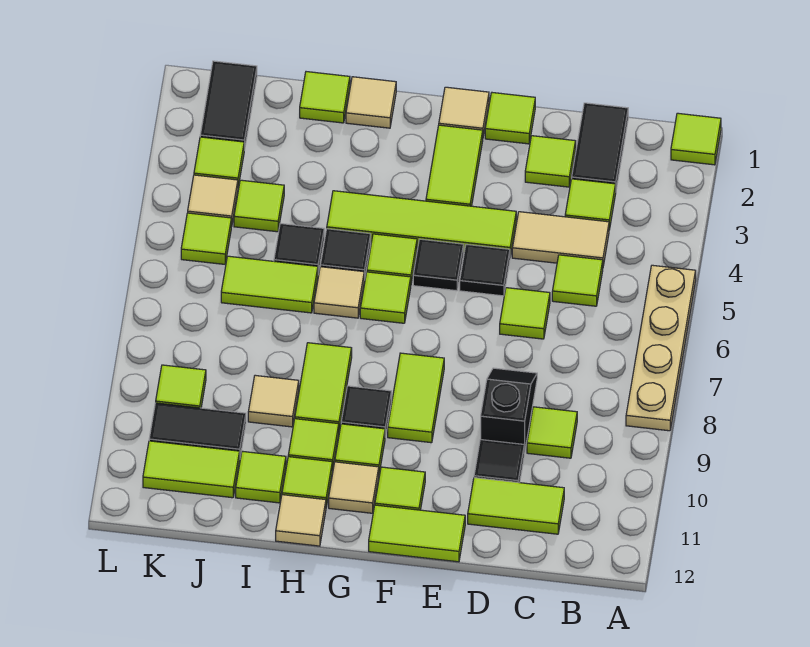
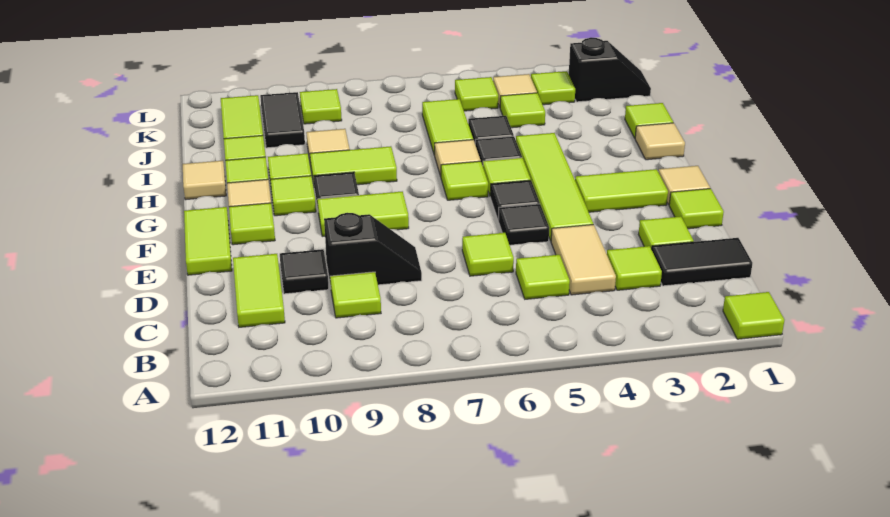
tan plate A5:A8 level 1 -> none
black tile K1:K2 level 1 -> black slope K1:K2 level 1 top 2

